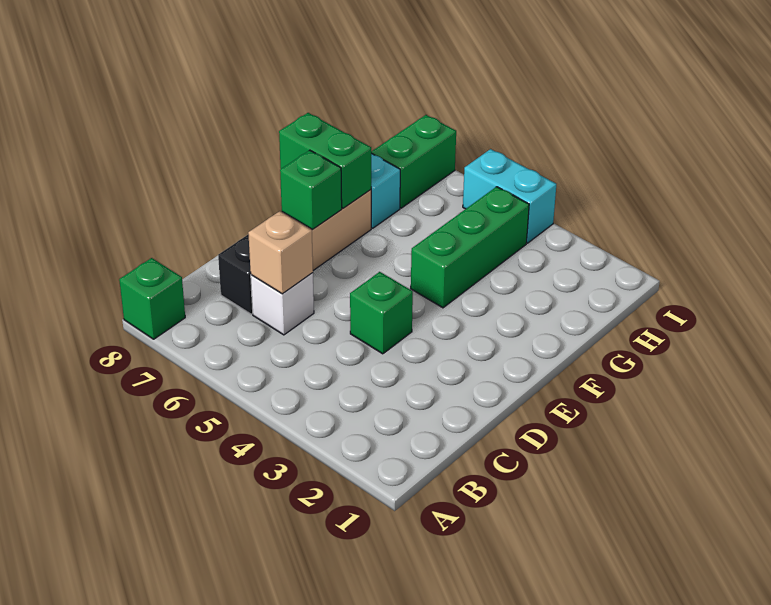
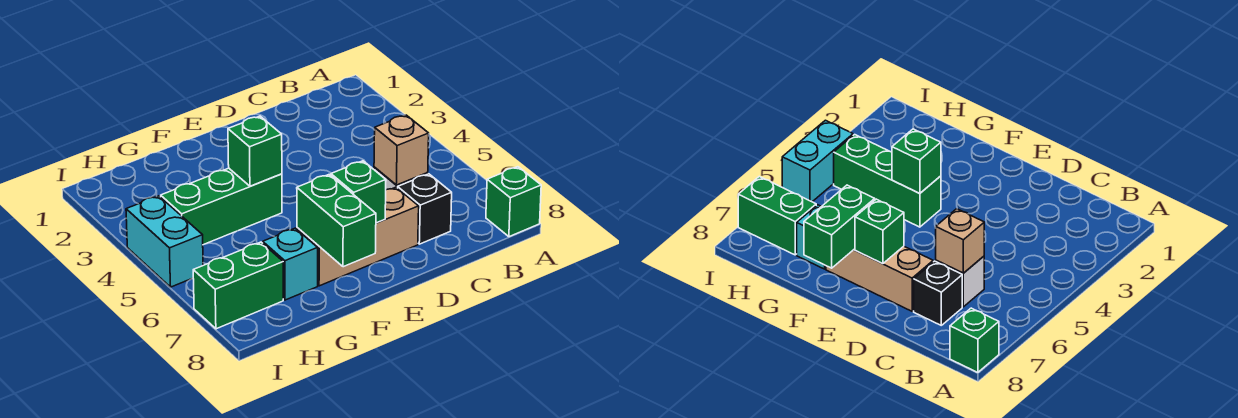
green brick D4 level 1 -> green brick F4 level 2

